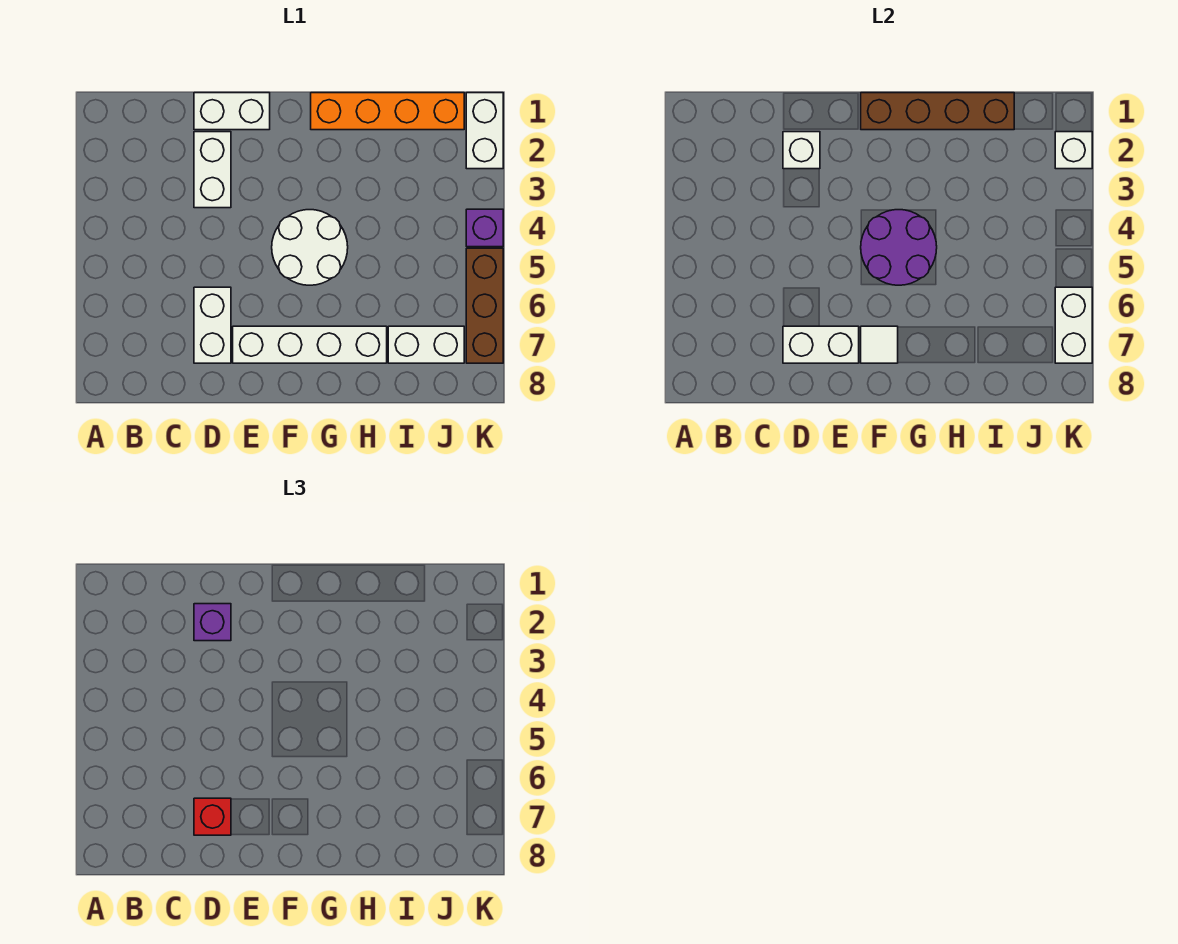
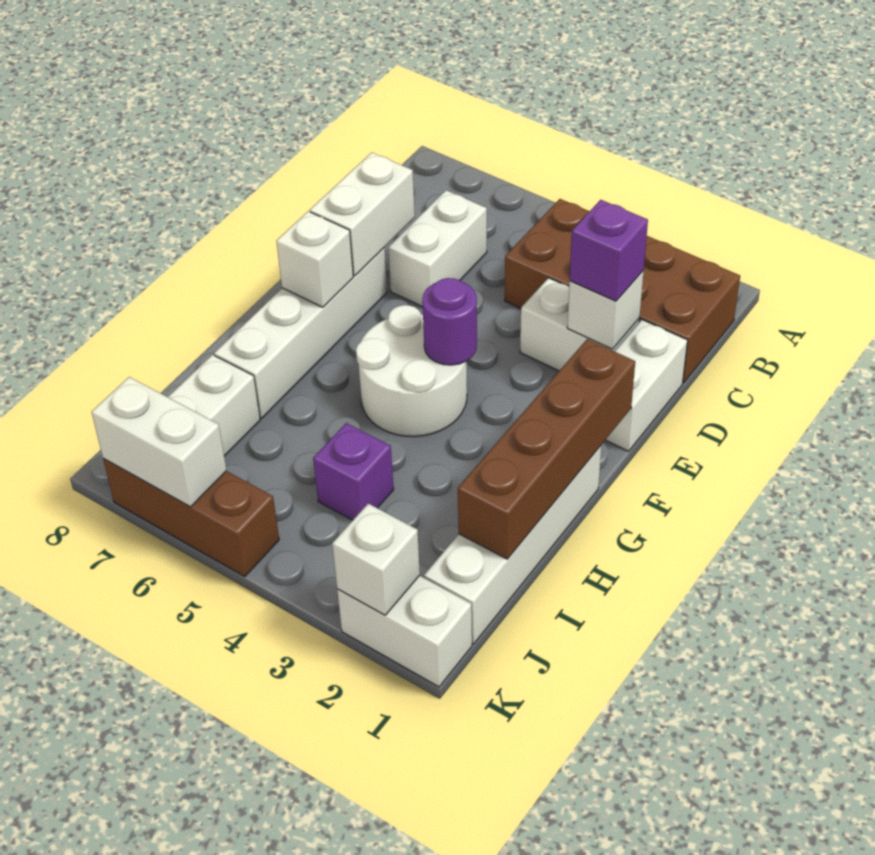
none -> brown brick B1:C4 level 1
white brick D6:D7 level 1 -> white brick C6:D6 level 1
red brick D7 level 3 -> none
purple round brick F4:G5 level 2 -> purple round brick F4 level 2
white tile F7 level 2 -> white brick F7 level 2
orange brick G1:J1 level 1 -> white brick G1:J1 level 1
purple brick K4 level 1 -> purple brick I4 level 1

